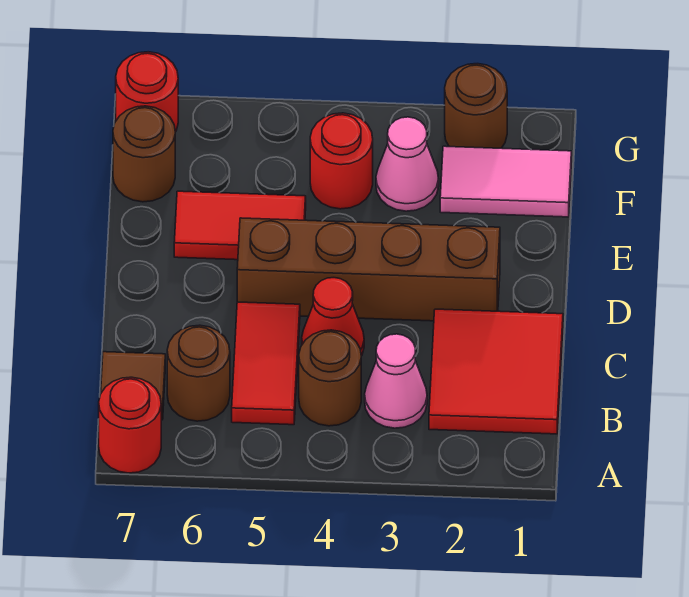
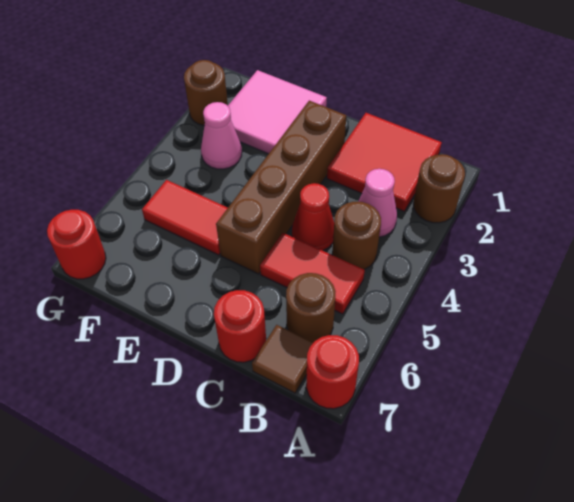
red tile E5:E6 level 1 -> red tile E5:F5 level 1
pink tile F1:F2 level 1 -> pink tile E1:F2 level 1
red round brick F4 level 1 -> red round brick C7 level 1
brown round brick F7 level 1 -> brown round brick A2 level 1

